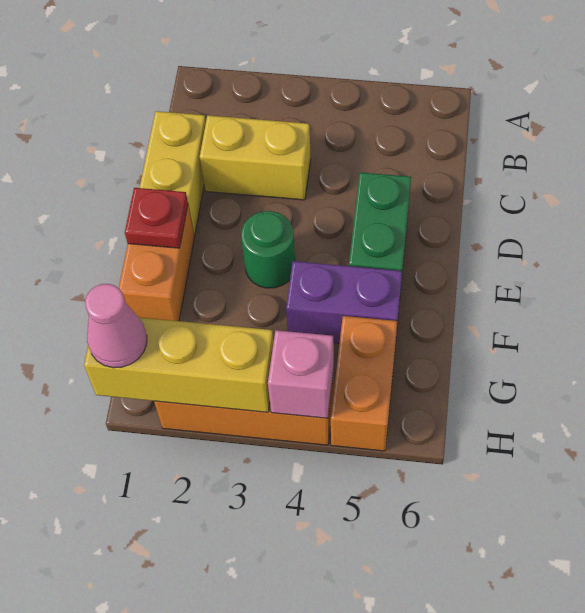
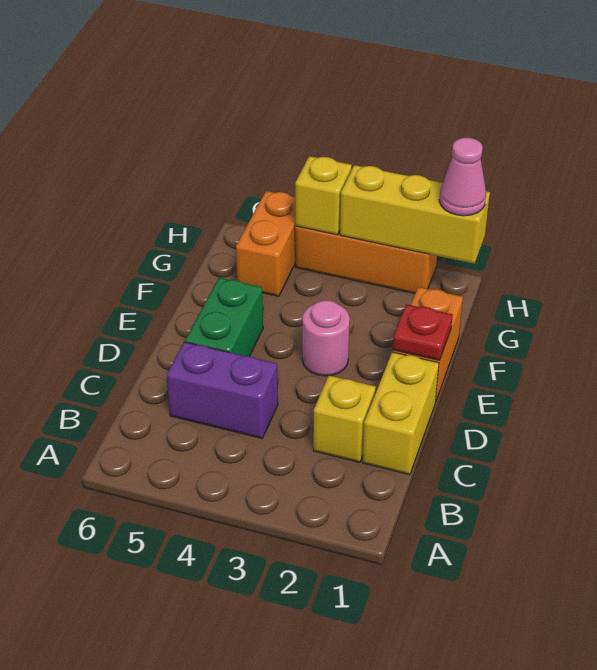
yellow brick C2:C3 level 1 -> yellow brick C2 level 1
green round brick E3 level 1 -> pink round brick E3 level 1
purple brick F4:F5 level 1 -> purple brick C4:C5 level 1
pink brick H4 level 2 -> yellow brick H4 level 2

